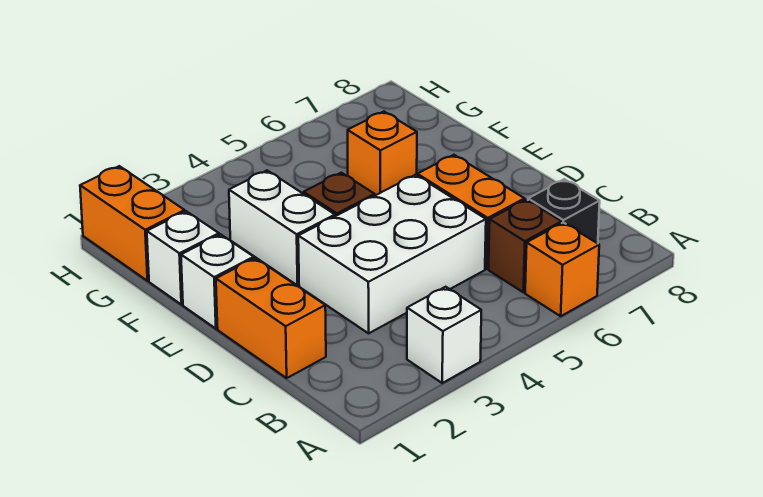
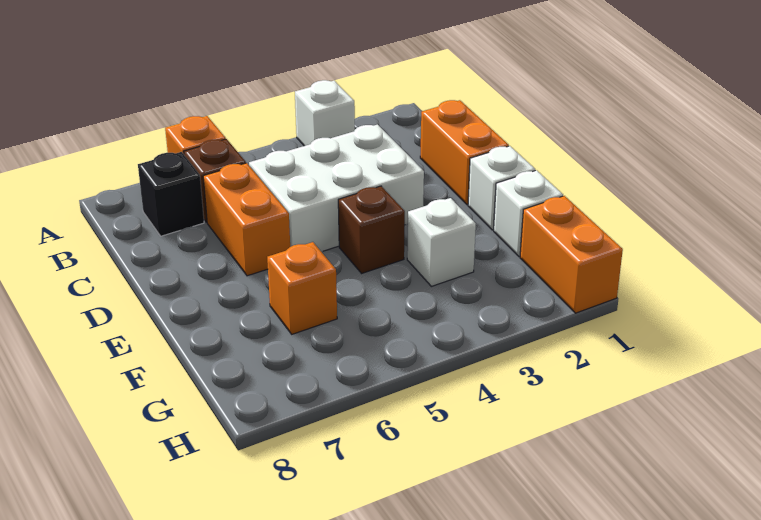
white brick E3:F3 level 1 -> white brick F3 level 1

